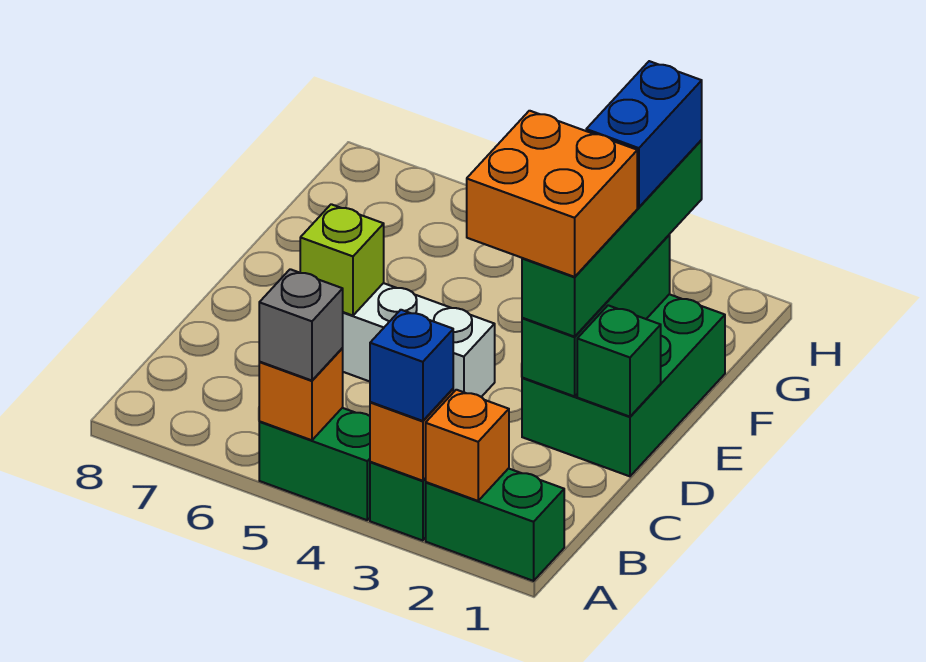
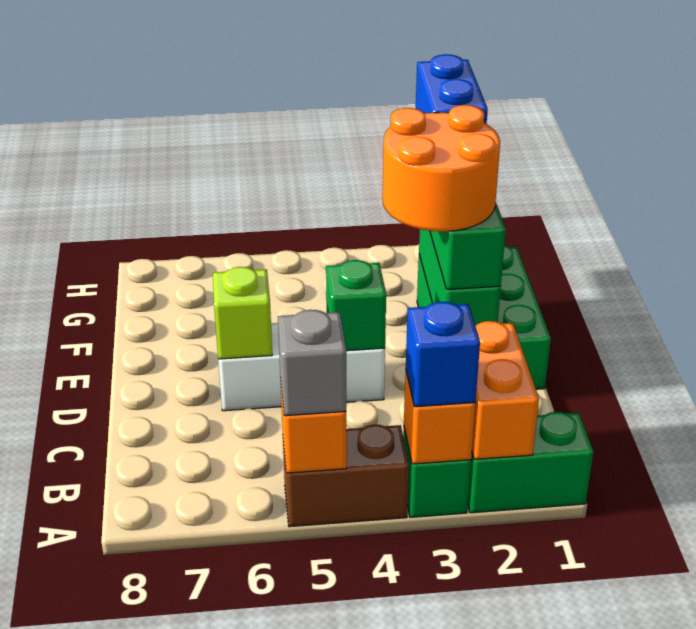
orange brick A2 level 2 -> orange brick A2:B2 level 2
green brick A4:A5 level 1 -> brown brick A4:A5 level 1
green brick D1 level 2 -> green brick D4 level 2
orange brick D2:E3 level 4 -> orange round brick D2:E3 level 4

